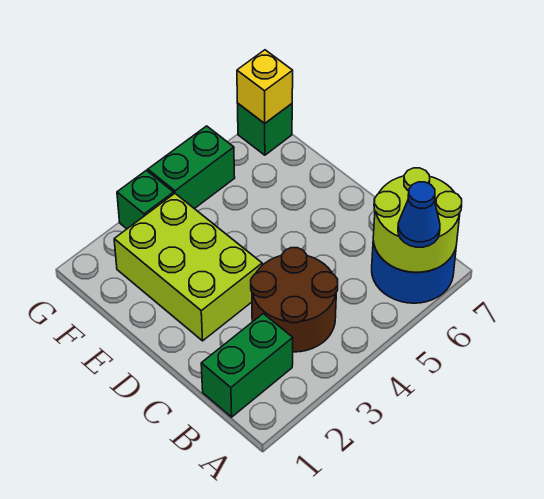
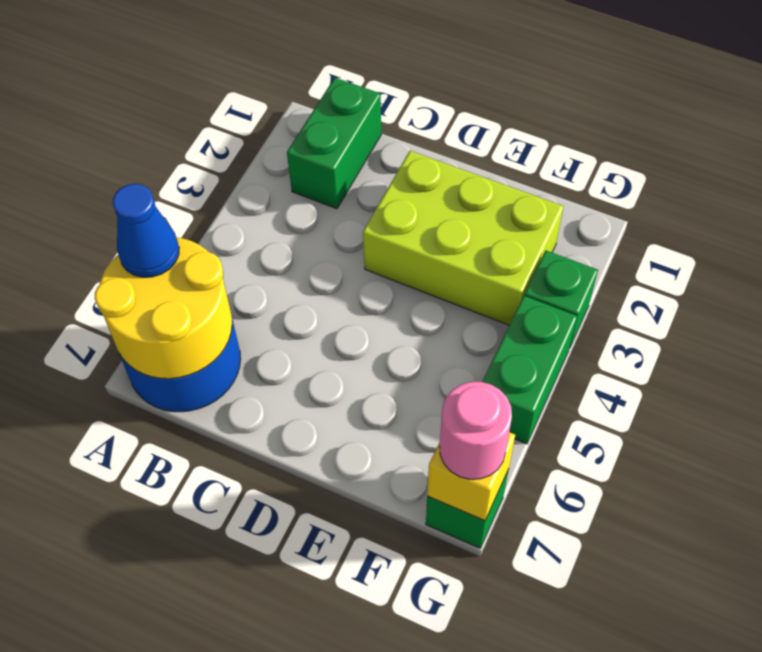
lime round brick A6:B7 level 2 -> yellow round brick A6:B7 level 2
brown round brick B3:C4 level 1 -> none
none -> pink round brick G7 level 3

